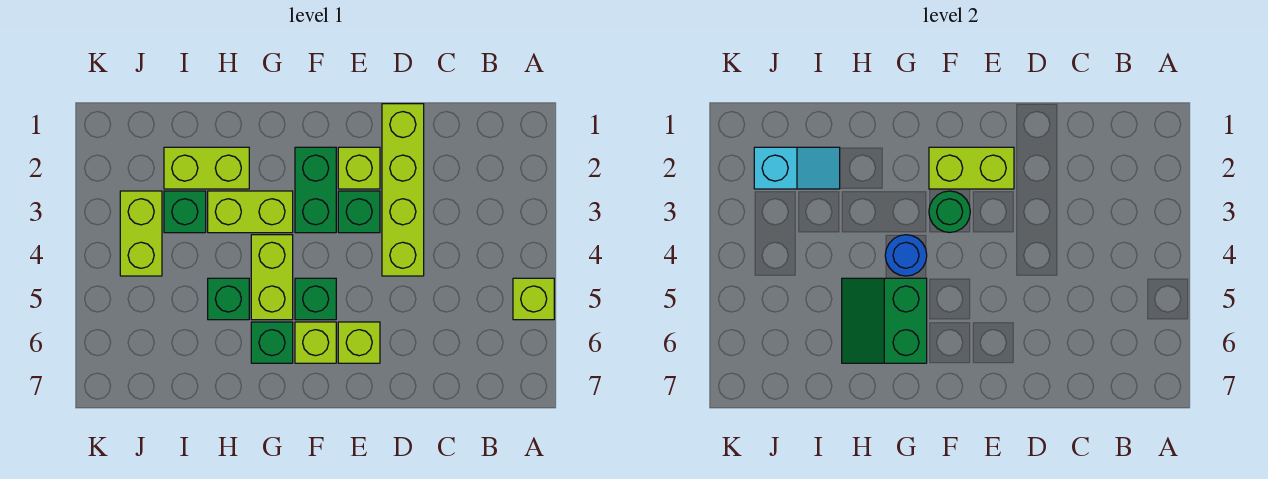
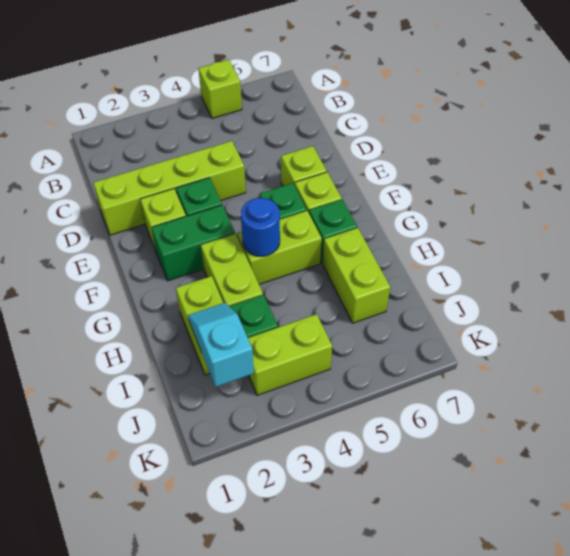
lime brick E2:F2 level 2 -> lime brick H6:I6 level 1
green round brick F3 level 2 -> none
green slope G5:H6 level 2 top G -> none
green brick H5 level 1 -> none

